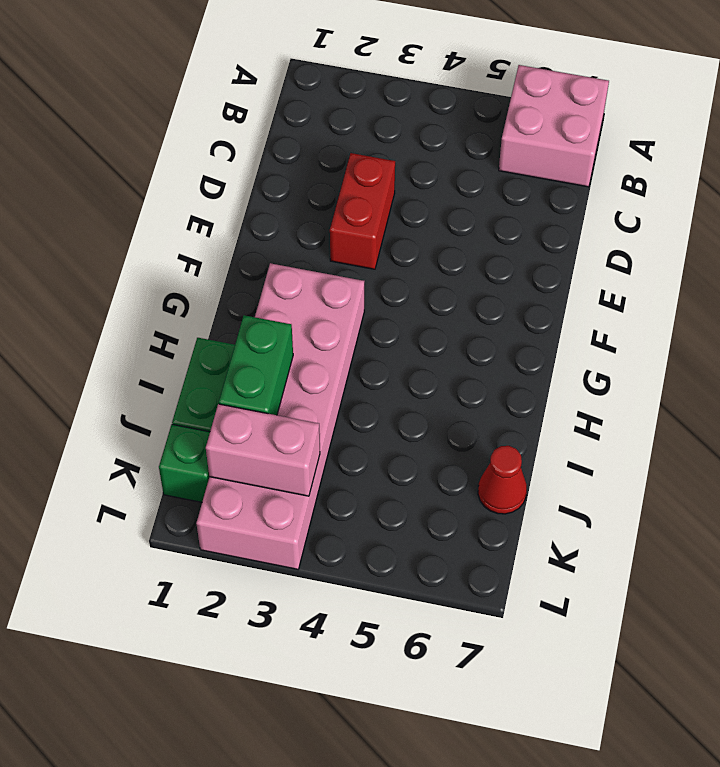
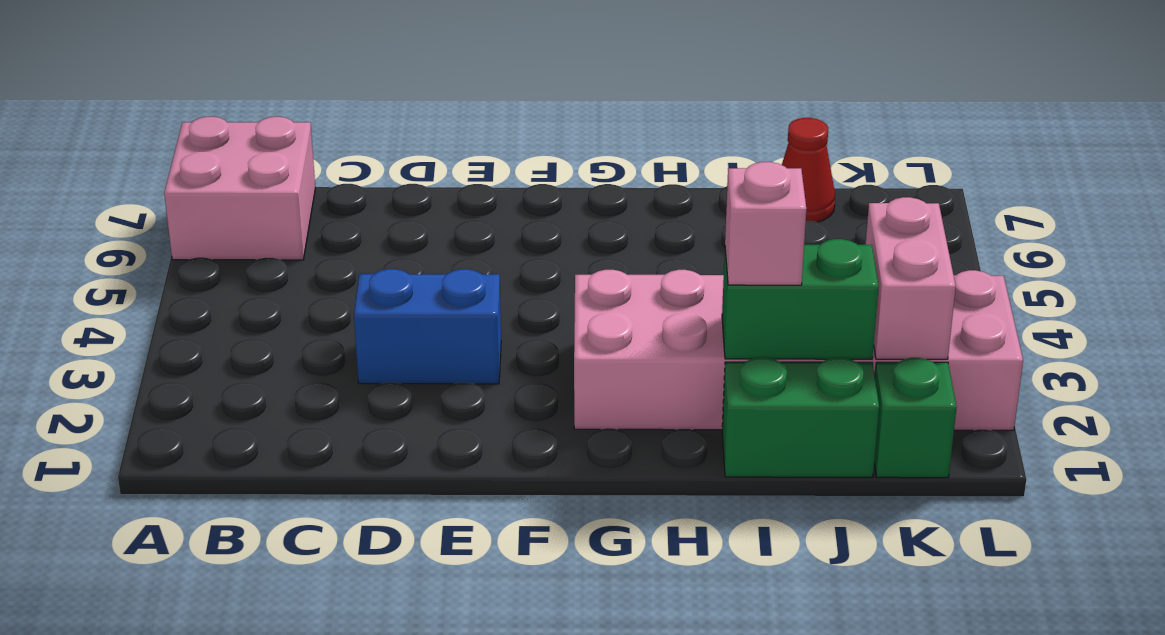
red brick D3:E3 level 1 -> blue brick D3:E3 level 1
none -> pink brick I2 level 3

